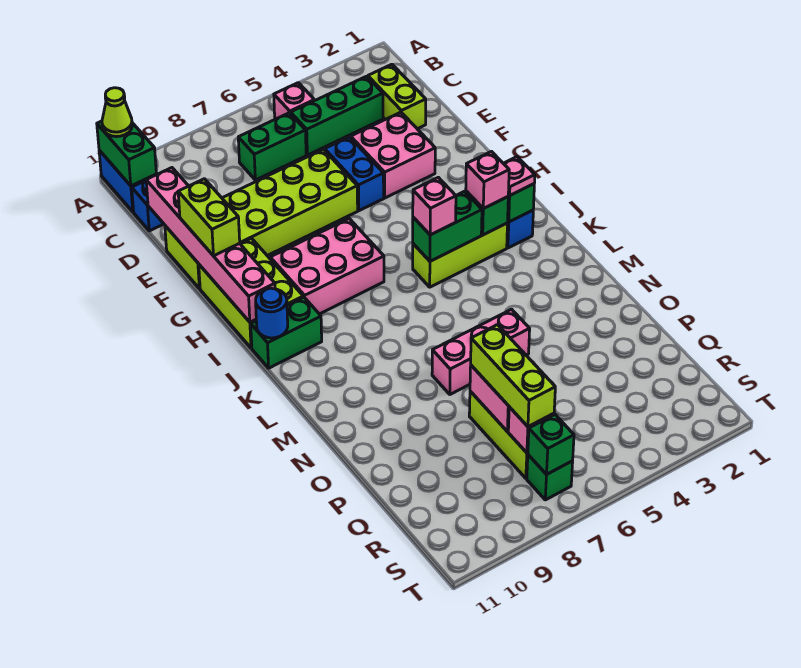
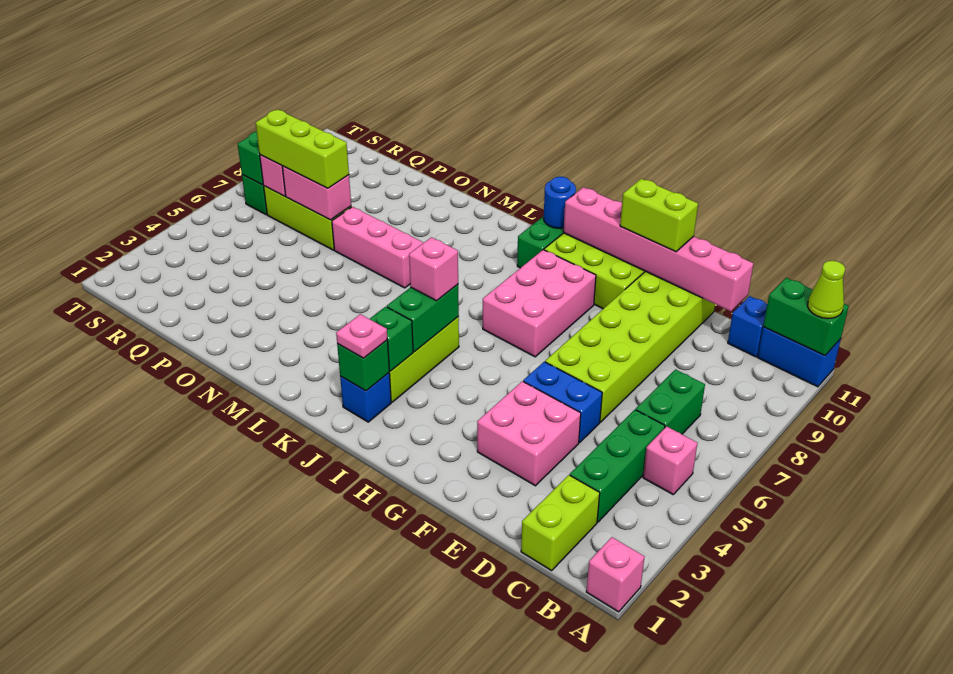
lime brick C2:D2 level 1 -> lime brick C1:C2 level 1
pink brick J3 level 3 -> pink brick A1 level 1
pink brick N5:N7 level 1 -> pink brick M7:O7 level 1

